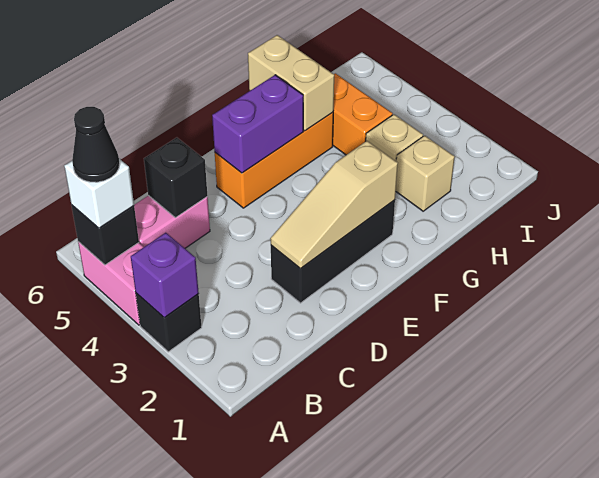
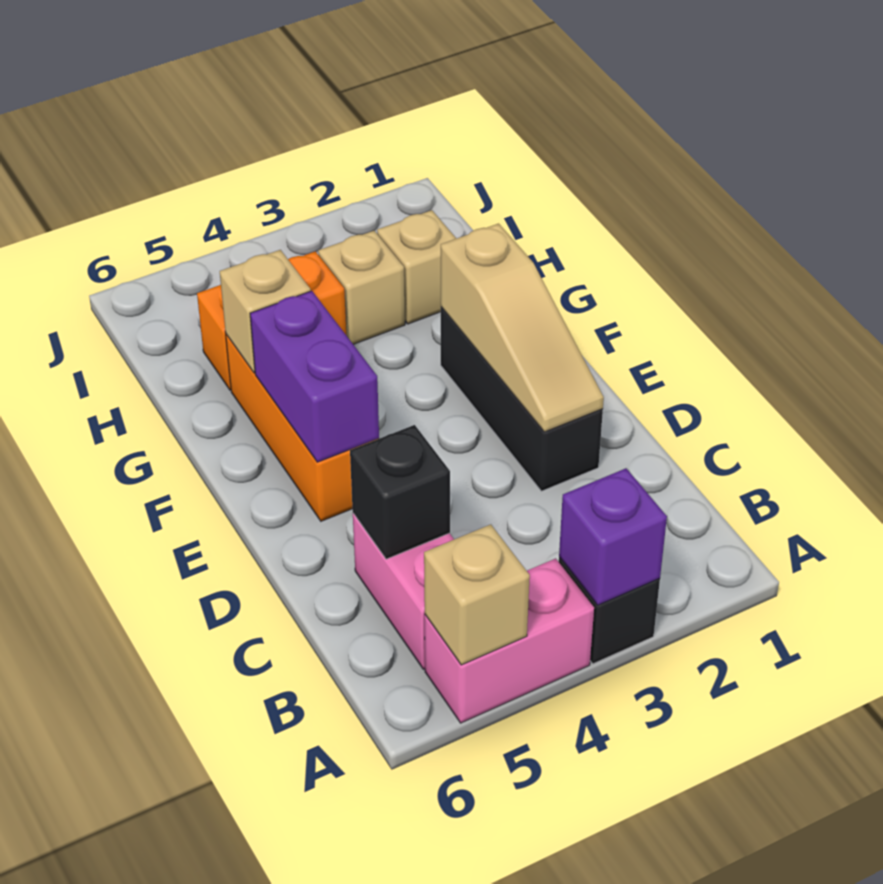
black brick A5 level 2 -> tan brick A5 level 2
white brick A5 level 3 -> none
black cone A5 level 4 -> none
tan brick G5:G6 level 2 -> tan brick G5 level 2

